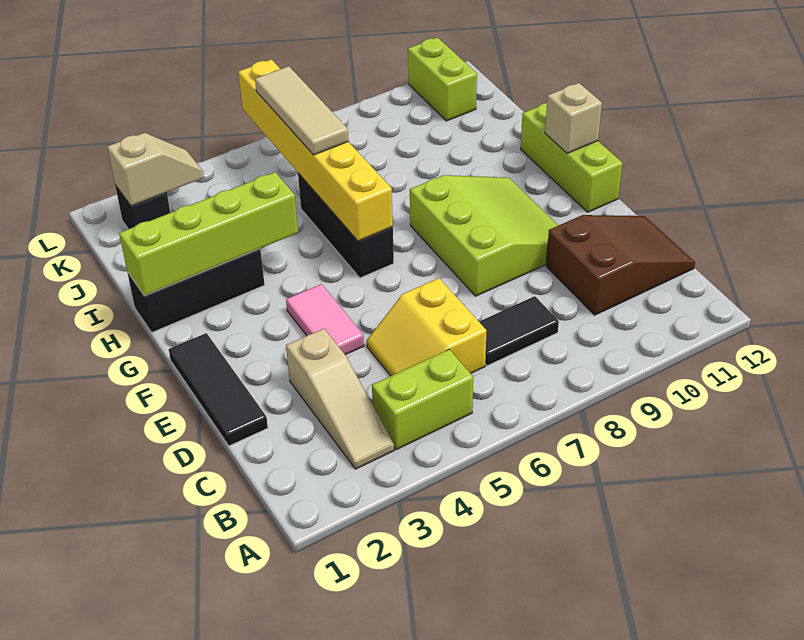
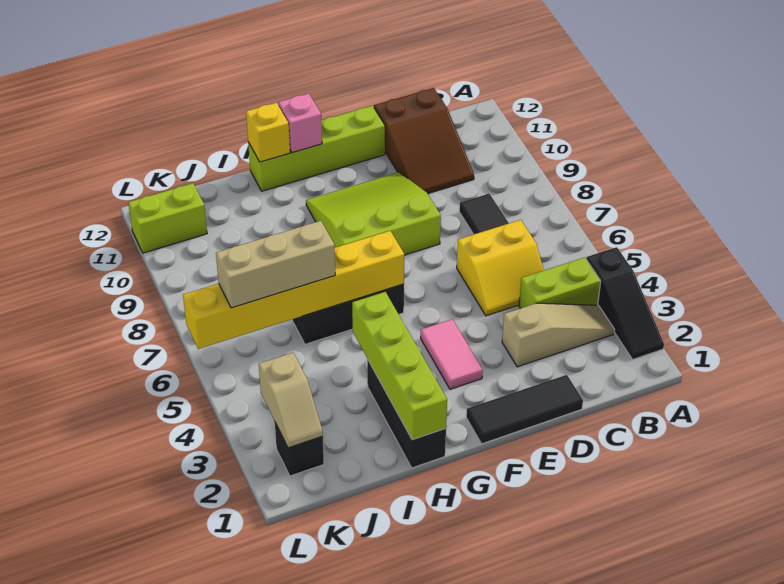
none -> black slope A2:A4 level 1 top 4
lime brick B4:B5 level 1 -> lime brick B4:C4 level 1
brown slope C10:D12 level 1 top 10 -> brown slope C10:D12 level 1 top 12
pink tile E4:F4 level 1 -> pink tile F3:F4 level 1
lime brick F12:H12 level 1 -> lime brick E12:H12 level 1
tan brick G12 level 2 -> pink brick G12 level 2
none -> yellow brick H12 level 2
tan tile I6:K6 level 3 -> tan brick I6:K6 level 3
tan slope K2:K3 level 2 top 2 -> tan slope K2:K3 level 2 top 3

